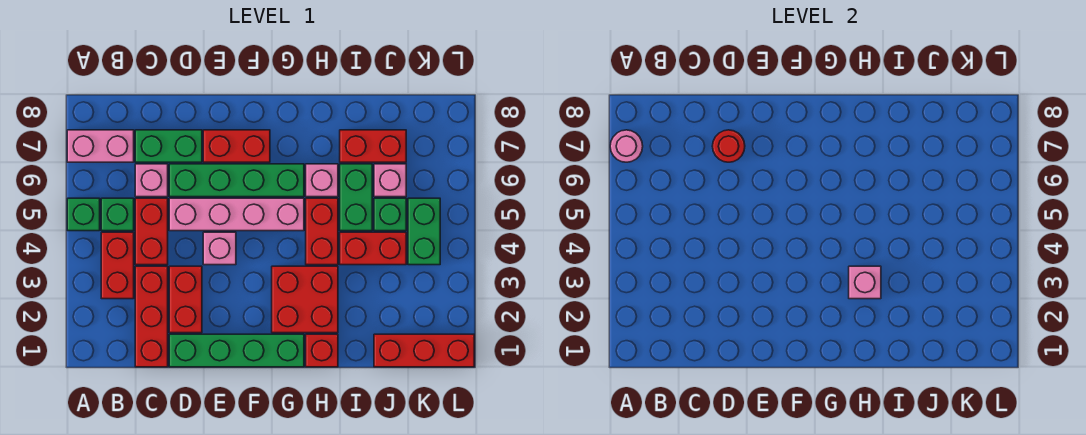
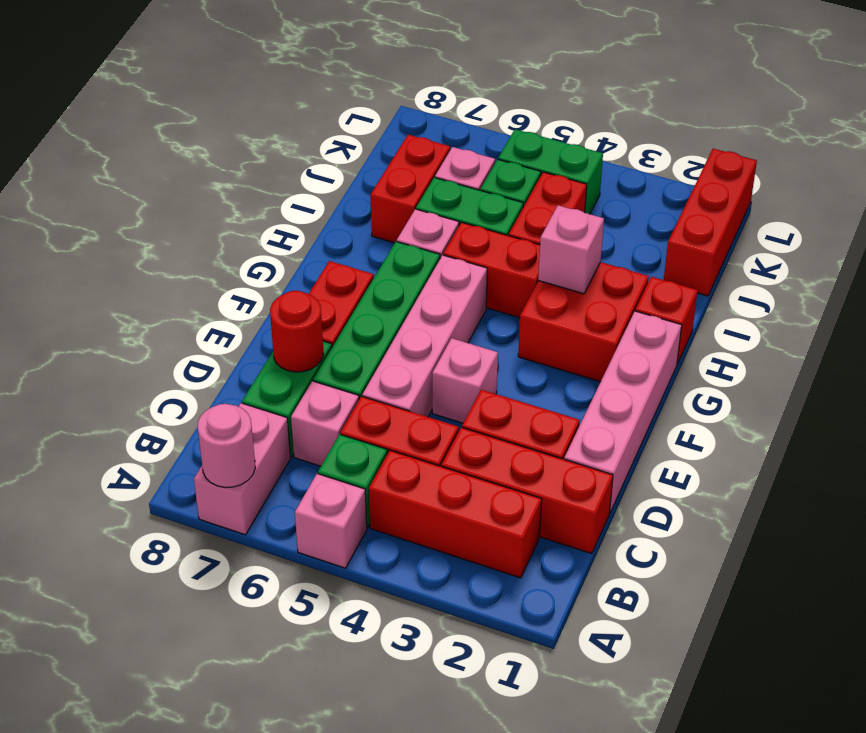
green brick A5 level 1 -> pink brick A5 level 1
red brick B3:B4 level 1 -> red brick B2:B4 level 1
green brick D1:G1 level 1 -> pink brick D1:G1 level 1

